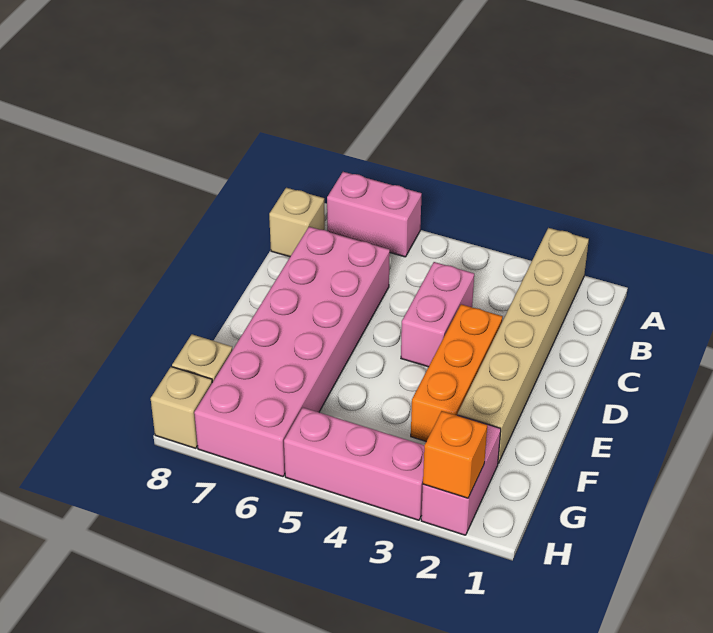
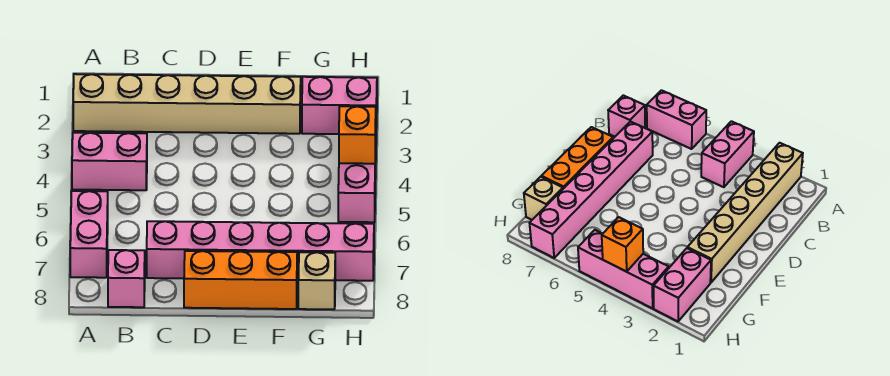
tan brick B8 level 1 -> pink brick B8 level 1
pink brick C4:D4 level 1 -> pink brick A4:B4 level 1
pink brick C6:H7 level 1 -> pink brick C7:H7 level 1
orange brick D3:F3 level 1 -> orange brick D8:F8 level 1
orange brick H2 level 2 -> orange brick H4 level 2
tan brick H8 level 1 -> none

